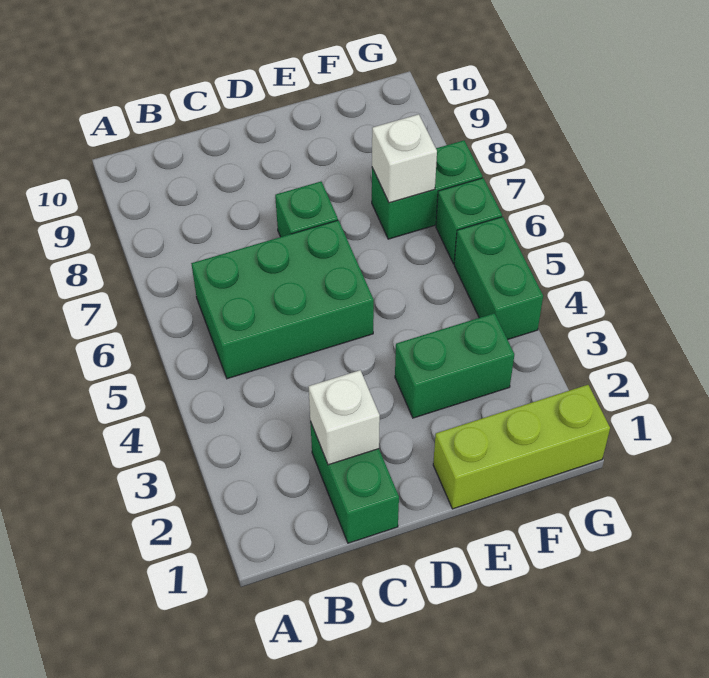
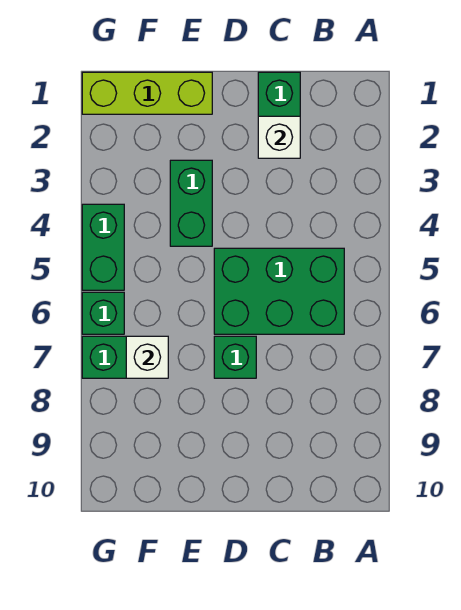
green brick E3:F3 level 1 -> green brick E3:E4 level 1

